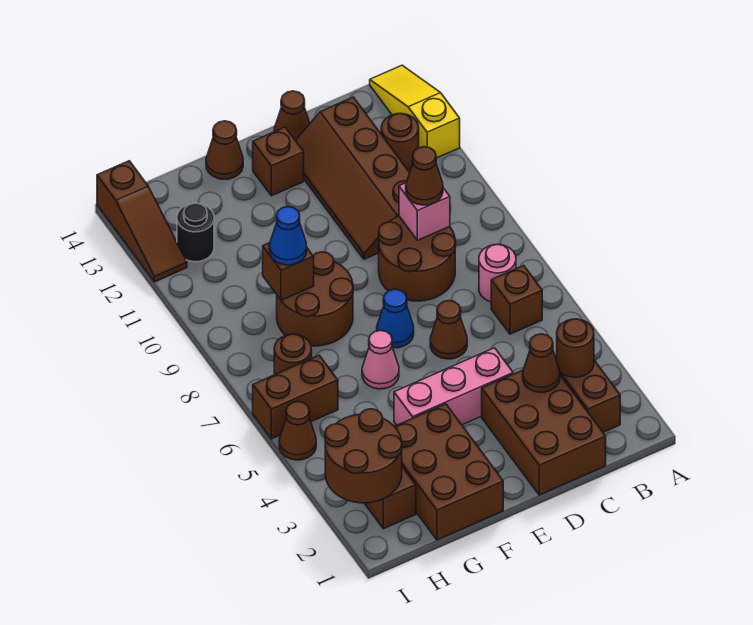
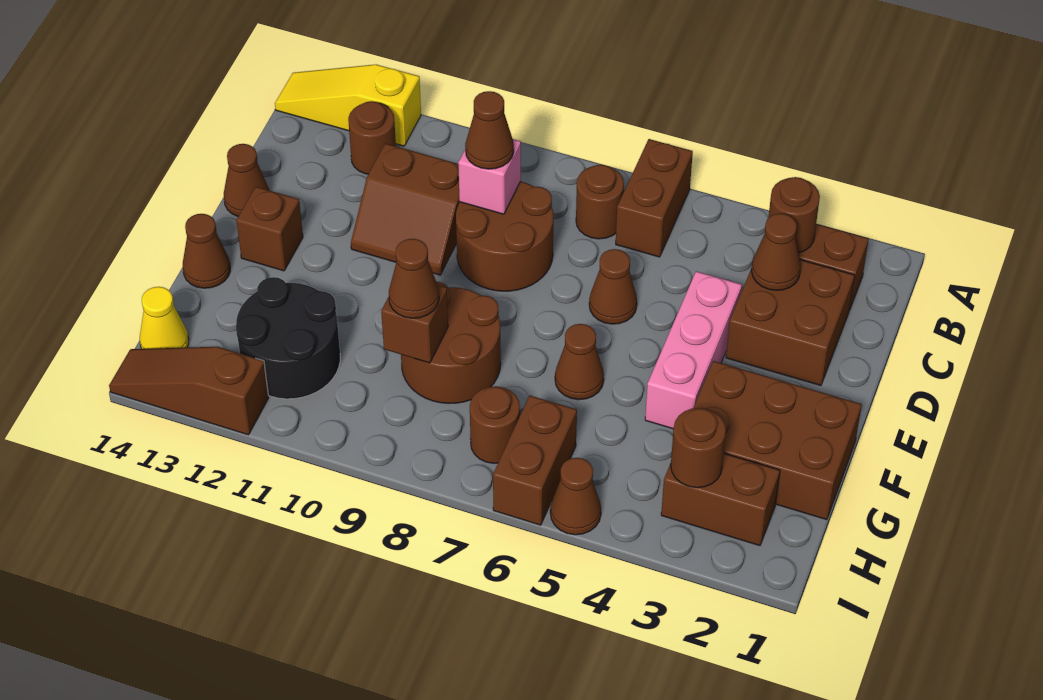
brown brick B6 level 1 -> brown brick A6:B6 level 1
pink round brick B7 level 1 -> brown round brick B7 level 1
brown brick C1:D3 level 1 -> brown brick C2:D3 level 1
brown slope C10:D13 level 1 top C -> brown slope C10:D11 level 1 top C
blue cone E7 level 1 -> none
pink cone F6 level 1 -> brown cone F6 level 1
blue cone G9 level 3 -> brown cone G9 level 3
brown round brick H2:I3 level 2 -> brown round brick H3 level 2
black round brick H12 level 1 -> black round brick G11:H12 level 1
none -> yellow cone H14 level 1
brown slope I12:I14 level 1 top 14 -> brown slope I12:I14 level 1 top 12

